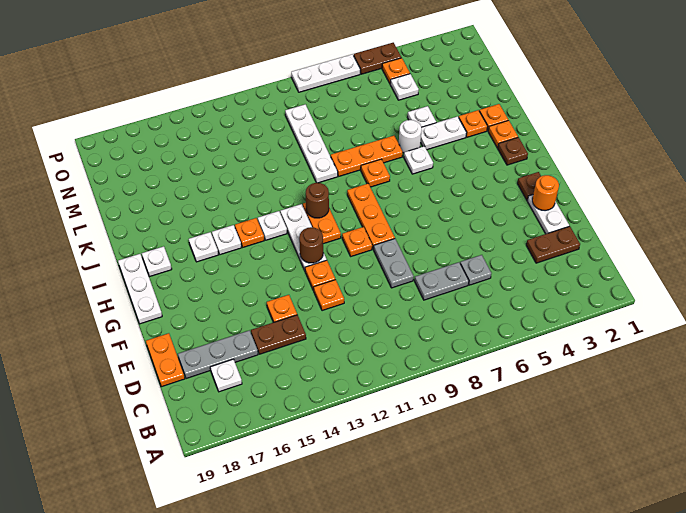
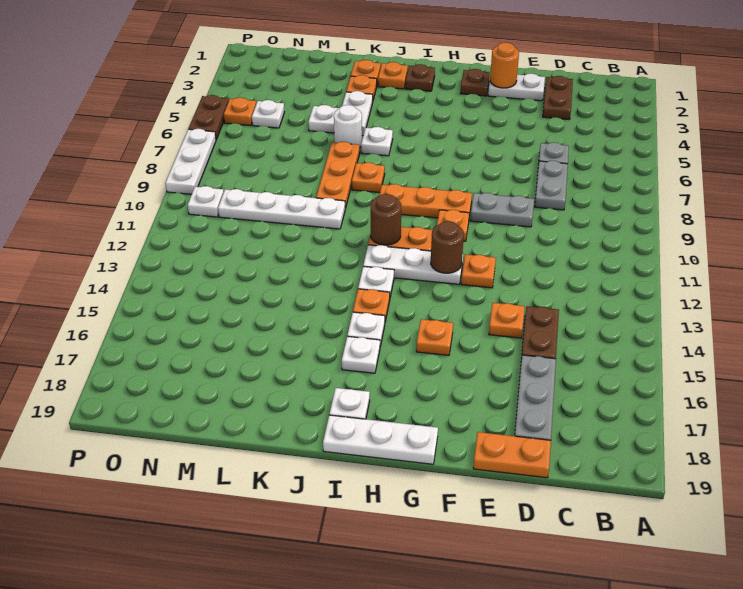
white plate C17 level 1 -> white plate O10 level 1
orange plate E12 level 1 -> orange plate G15 level 1

